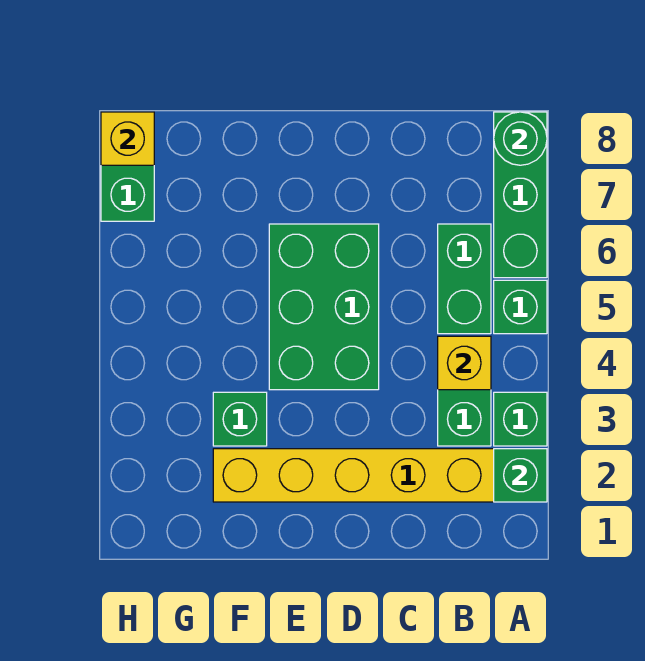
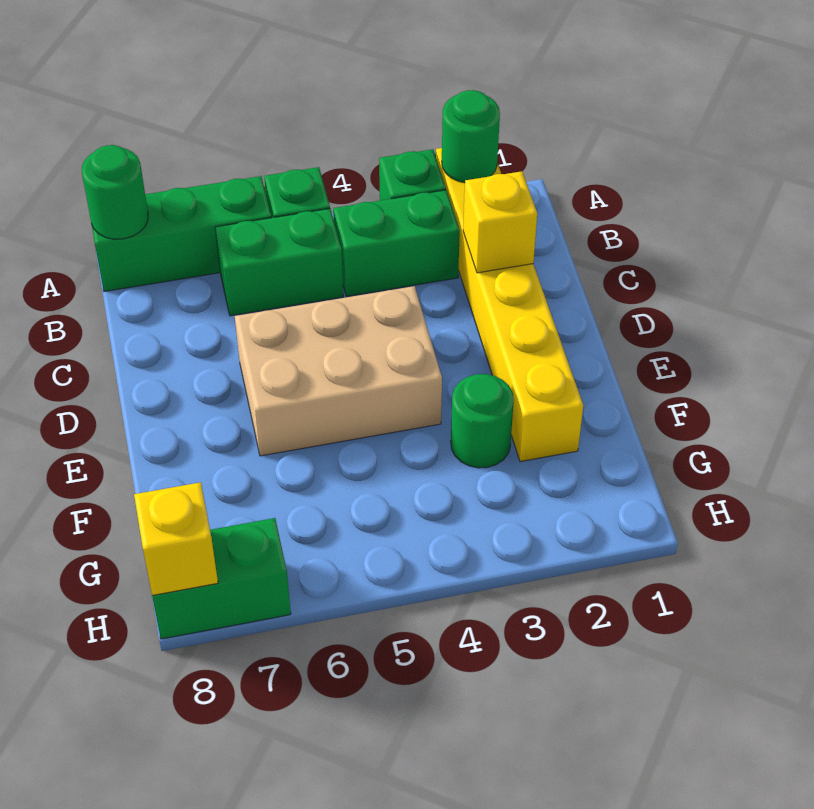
green brick A2 level 2 -> green round brick A2 level 2
yellow brick B4 level 2 -> yellow brick C2 level 2
green brick D4:E6 level 1 -> tan brick D4:E6 level 1
green brick F3 level 1 -> green round brick F3 level 1

